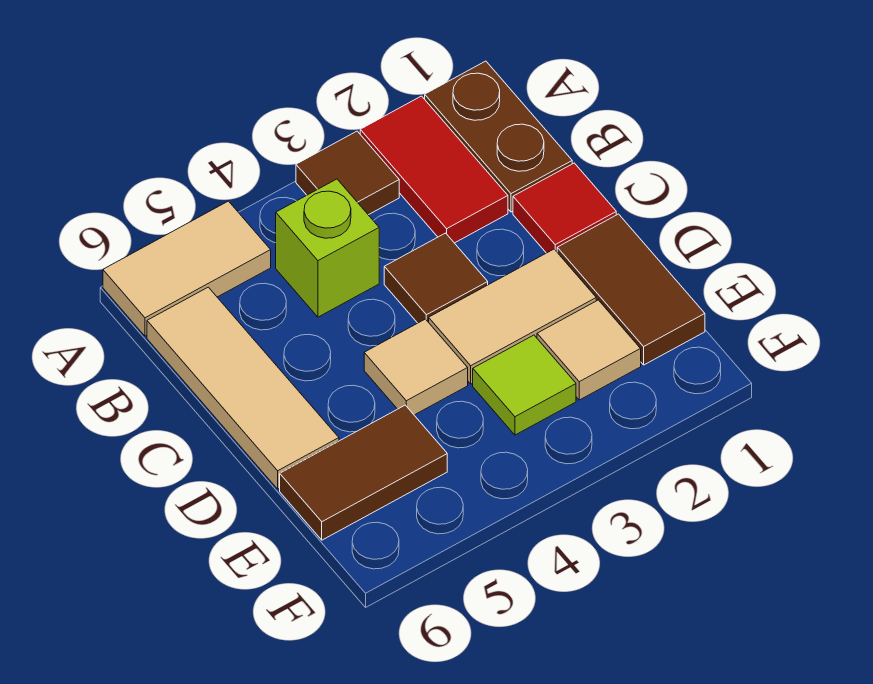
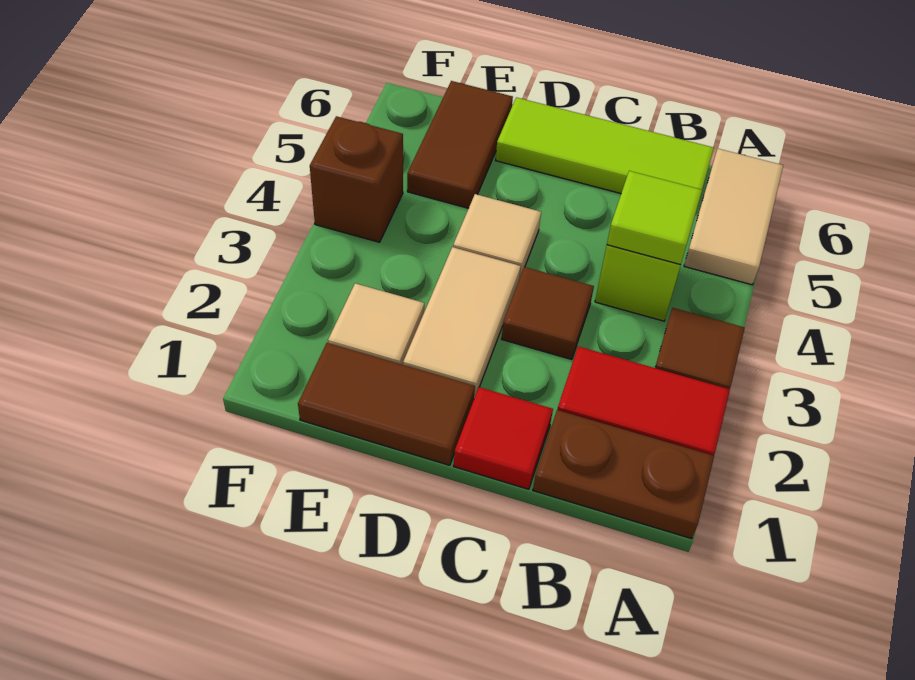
tan tile B6:D6 level 1 -> lime tile B6:D6 level 1
lime tile E3 level 1 -> lime tile B4 level 2
none -> brown brick F4 level 1

